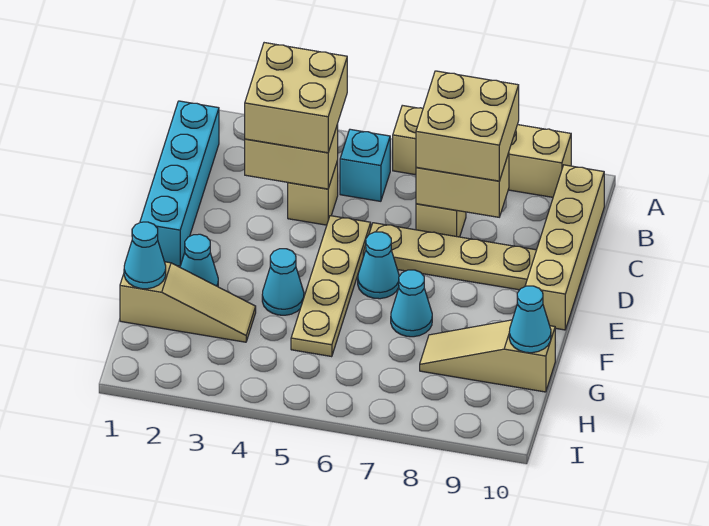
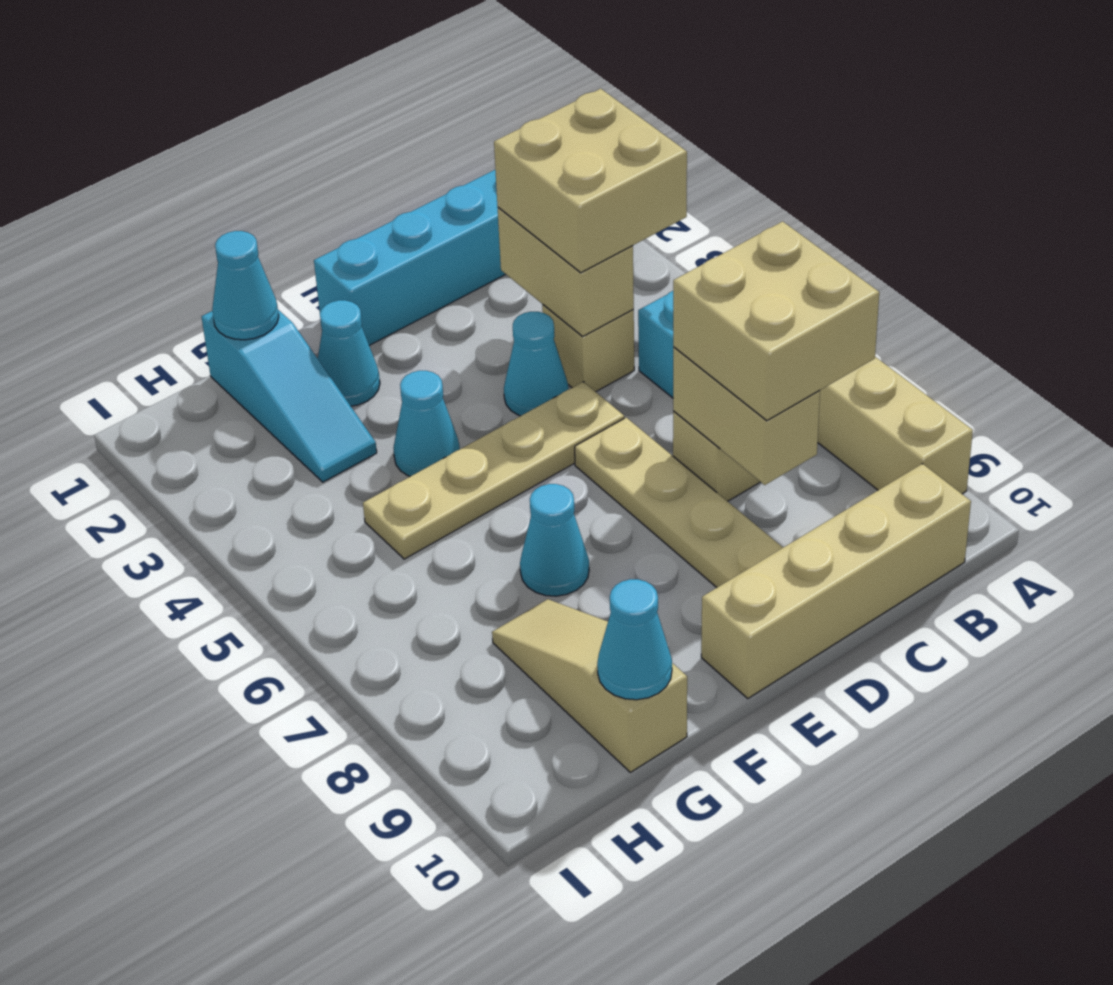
cyan cone E6 level 1 -> cyan cone D4 level 1
tan slope G1:G3 level 1 top 1 -> cyan slope G1:G3 level 1 top 1

